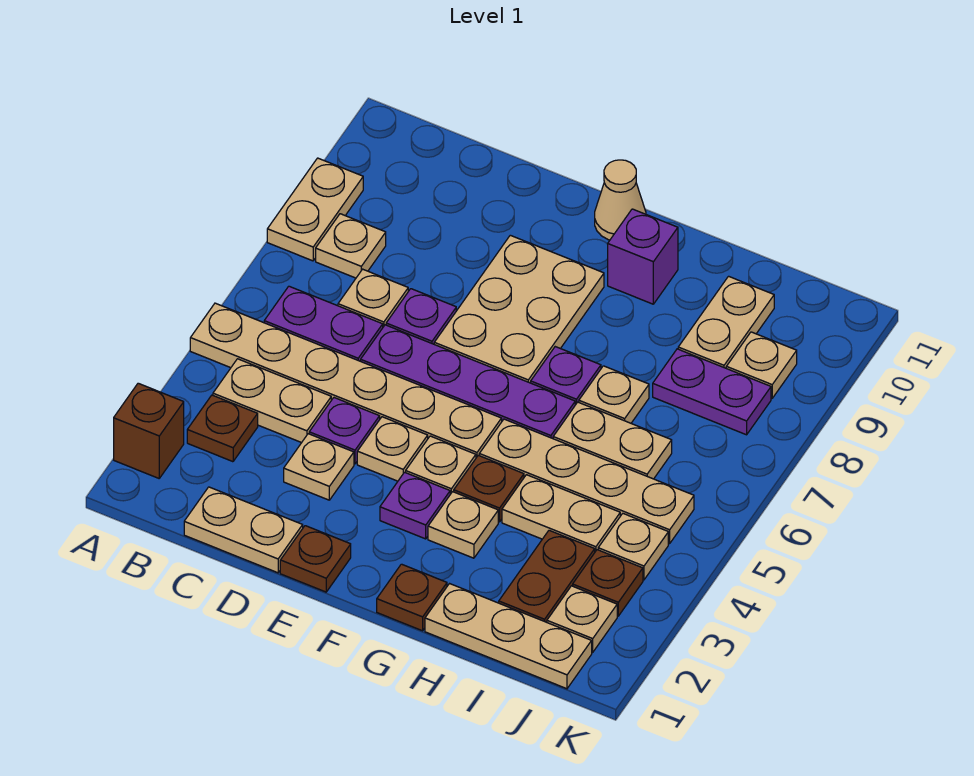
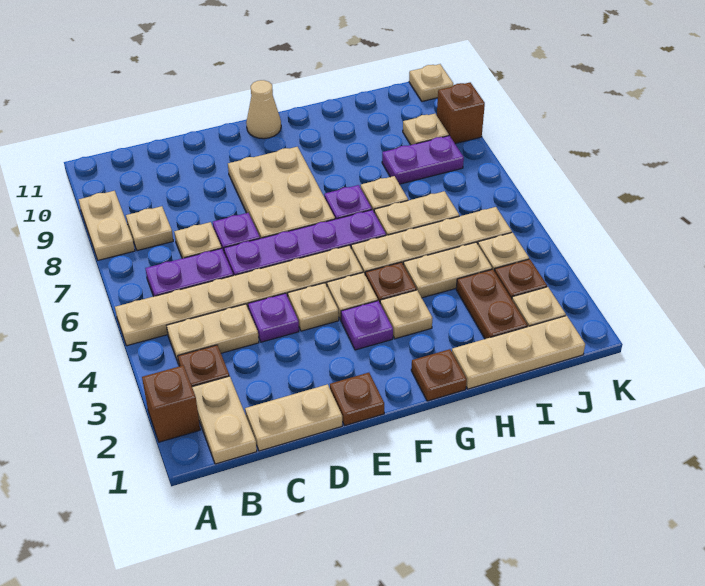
tan plate D3 level 1 -> tan plate K11 level 1
purple brick G10 level 1 -> none
tan plate I9:I10 level 1 -> tan plate B1:B2 level 1
none -> brown brick K9 level 1

